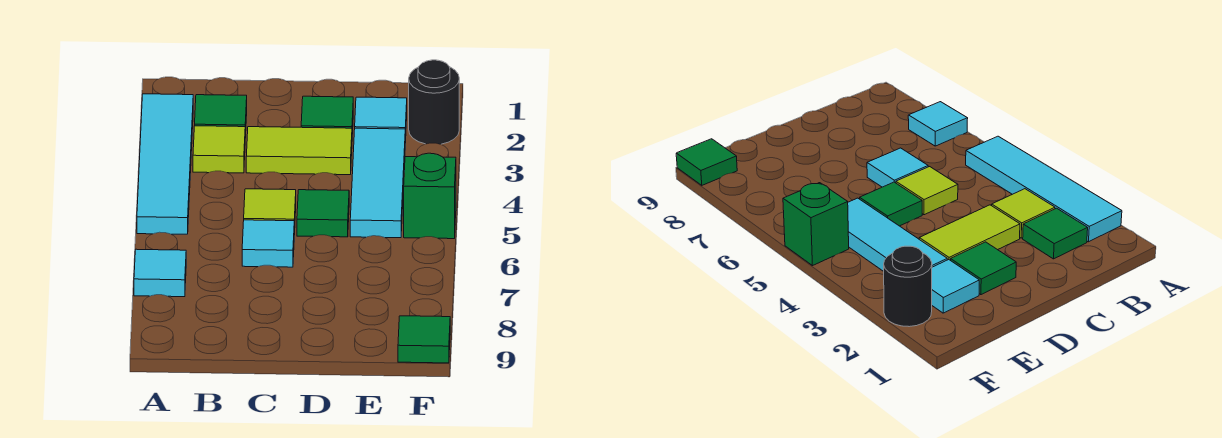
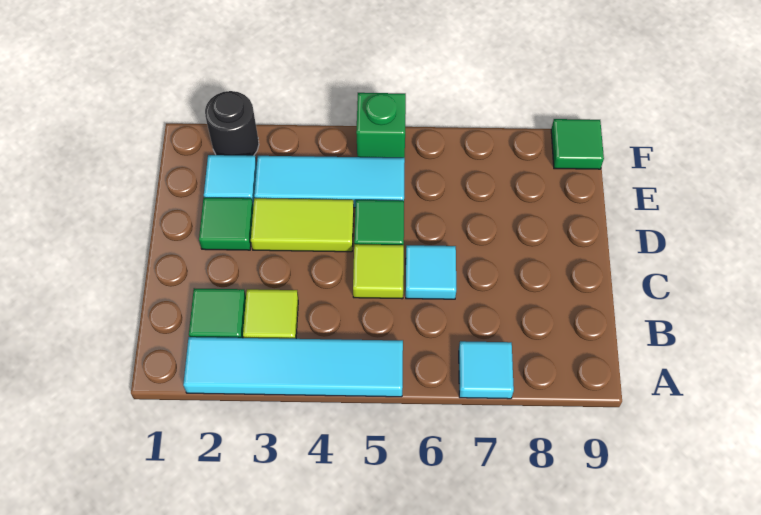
lime tile C3:D3 level 1 -> lime tile D3:D4 level 1

